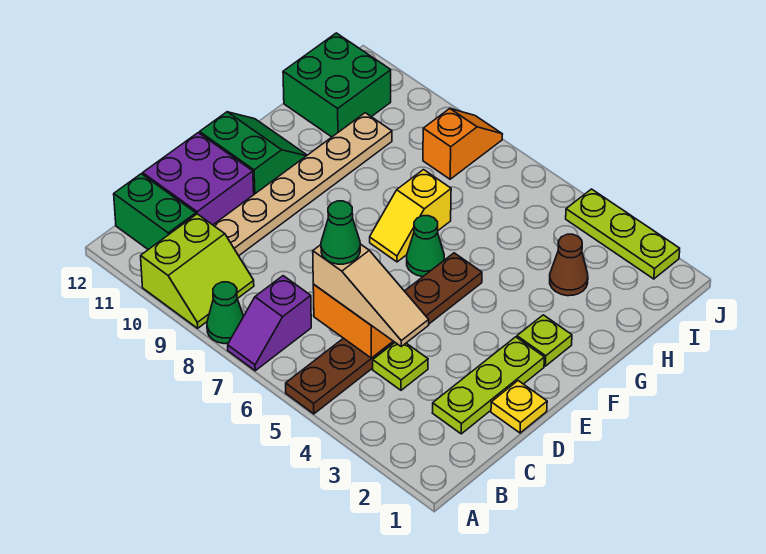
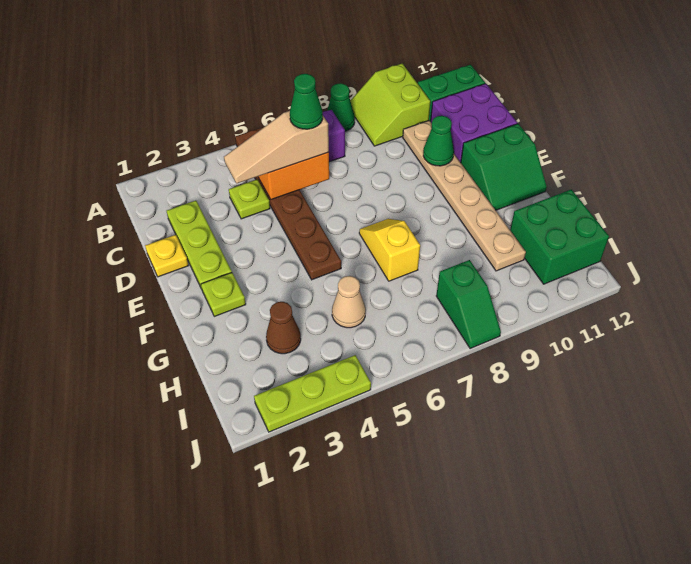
green cone F6 level 1 -> green cone D10 level 2
none -> tan cone H5 level 1
orange slope I8:J8 level 1 top I -> green slope I8:J8 level 1 top I

